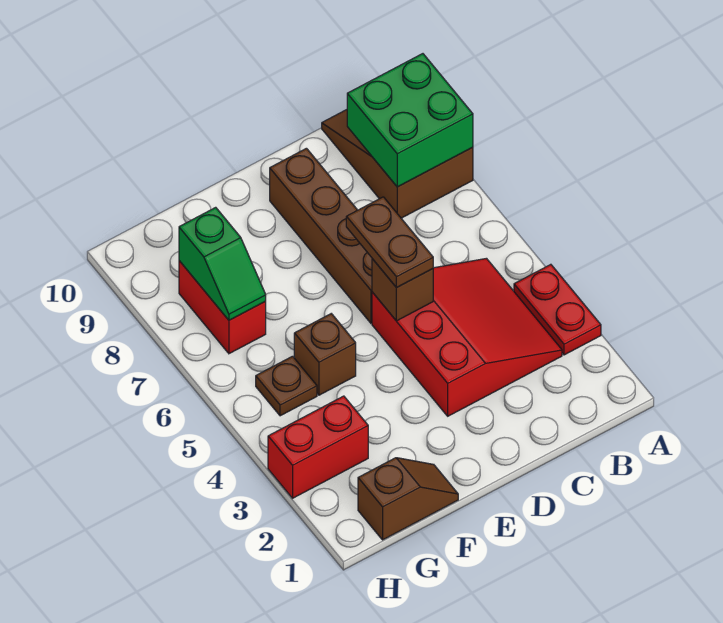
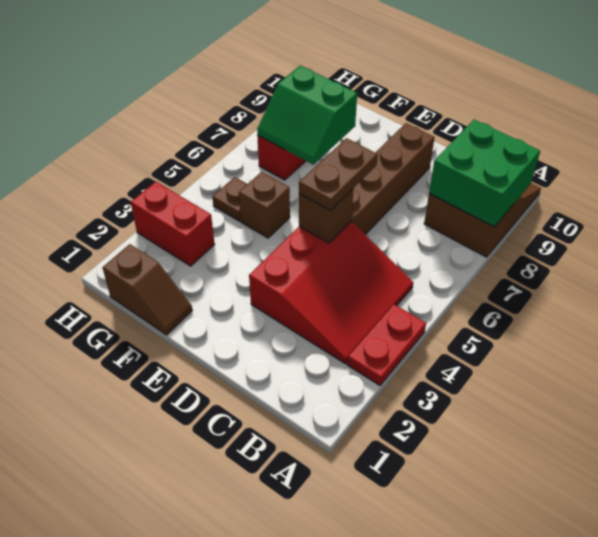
green slope G7:G8 level 2 top 8 -> green slope F7:G8 level 2 top 8

